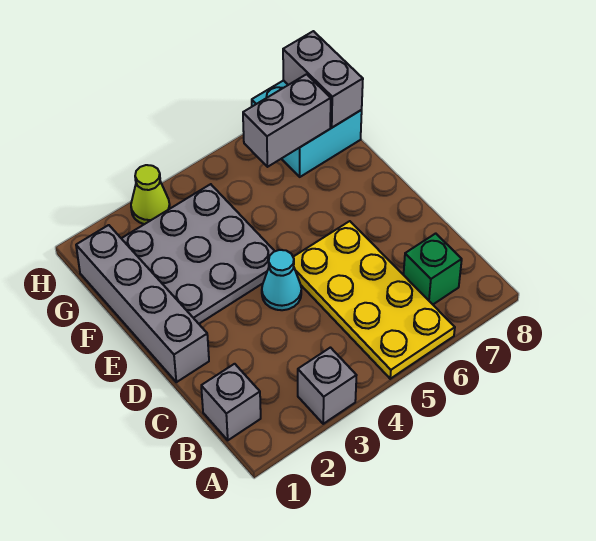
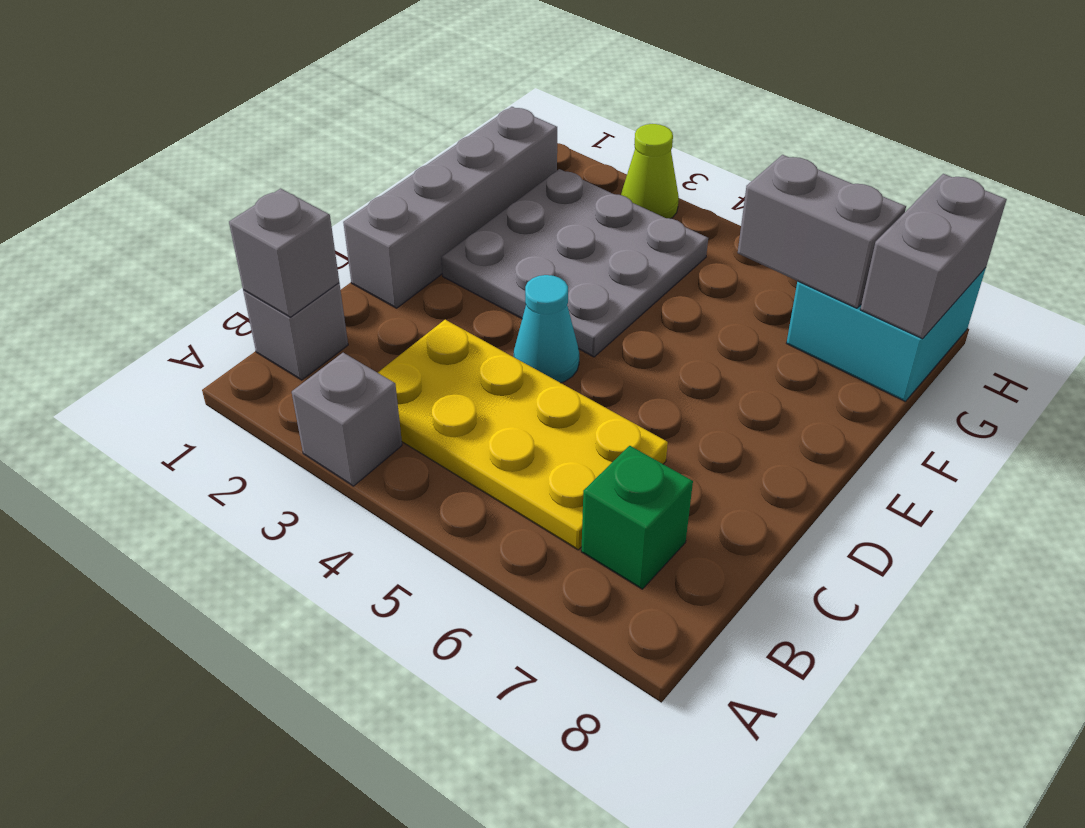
yellow plate A5:D6 level 1 -> yellow plate B3:C6 level 1
none -> grey brick B1 level 2

